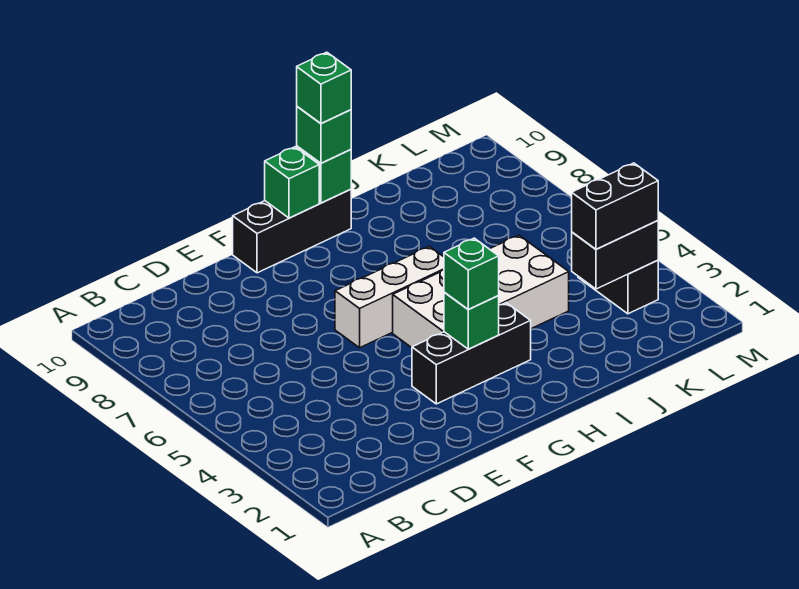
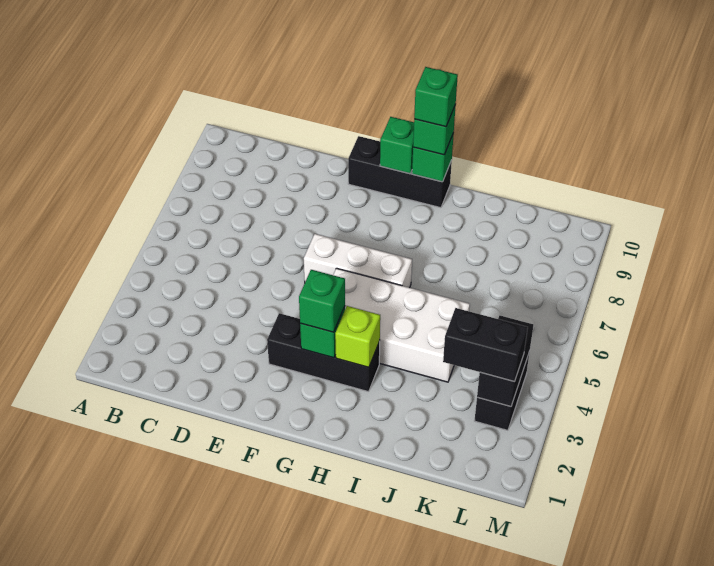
none -> lime brick H3 level 2
black brick K3:L3 level 2 -> black brick L3:L4 level 2

